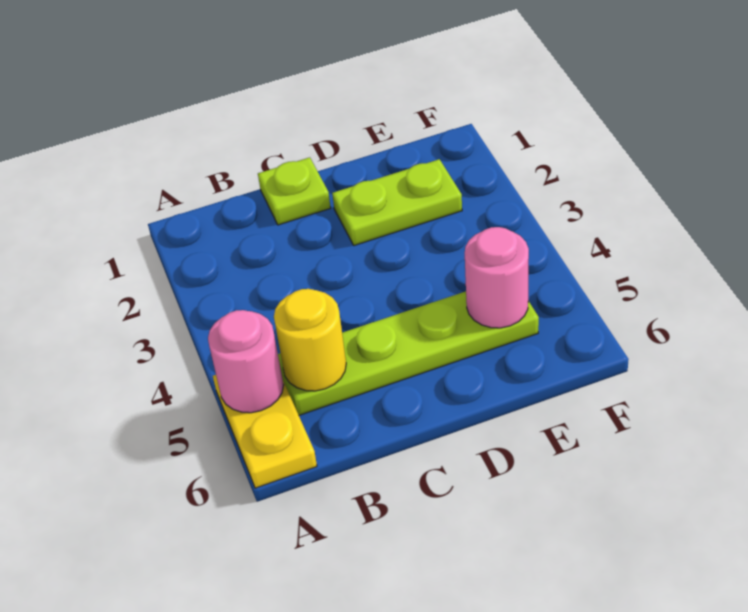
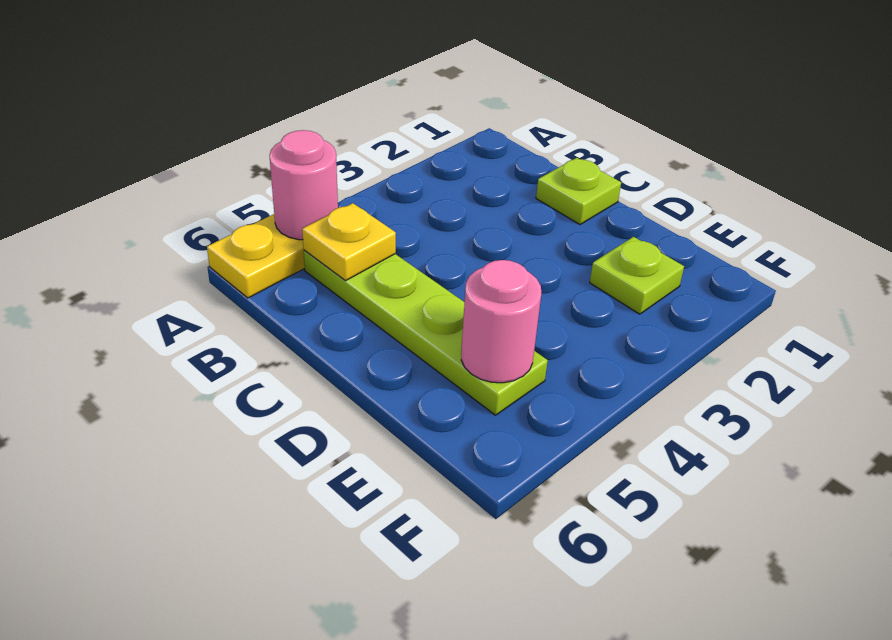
yellow round brick B5 level 2 -> yellow plate B5 level 2
lime plate D2:E2 level 1 -> lime plate E2 level 1

